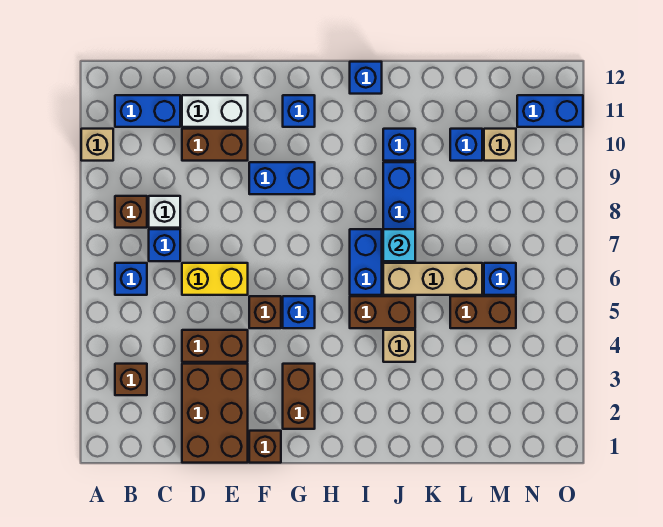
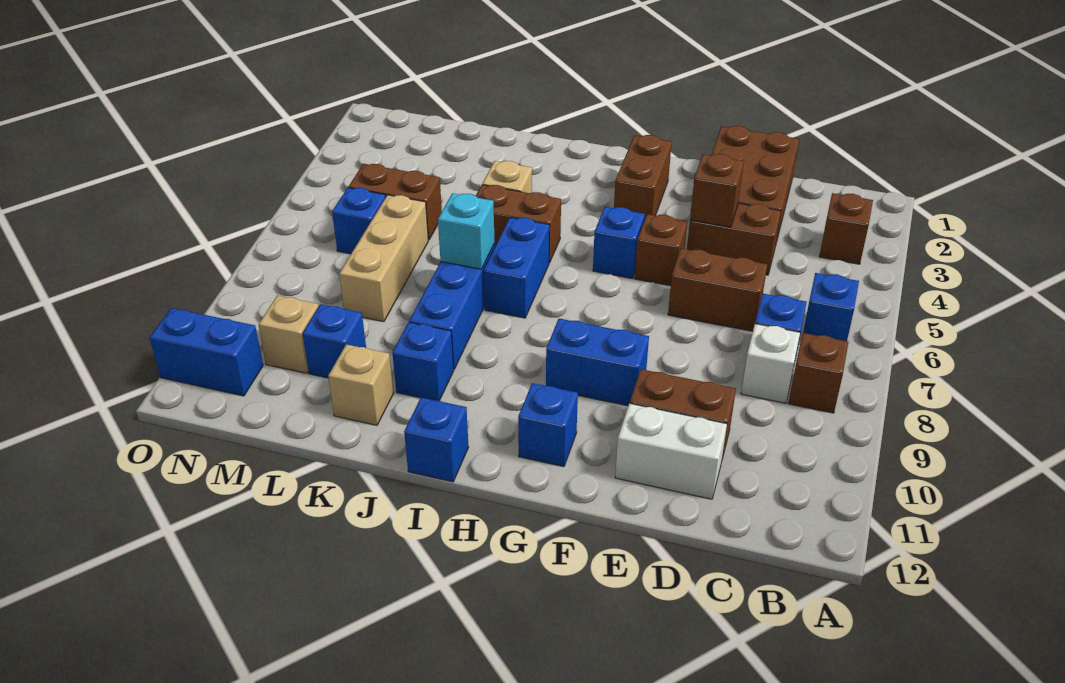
tan brick A10 level 1 -> tan brick K11 level 1
blue brick B11:C11 level 1 -> none
yellow brick D6:E6 level 1 -> brown brick D6:E6 level 1
brown brick F1 level 1 -> brown brick E4 level 2
tan brick J6:L6 level 1 -> tan brick L6:L8 level 1

